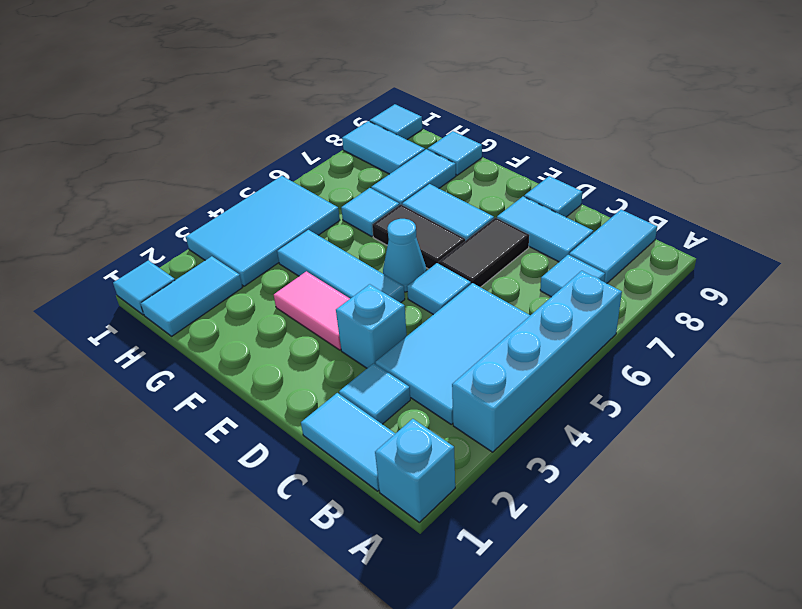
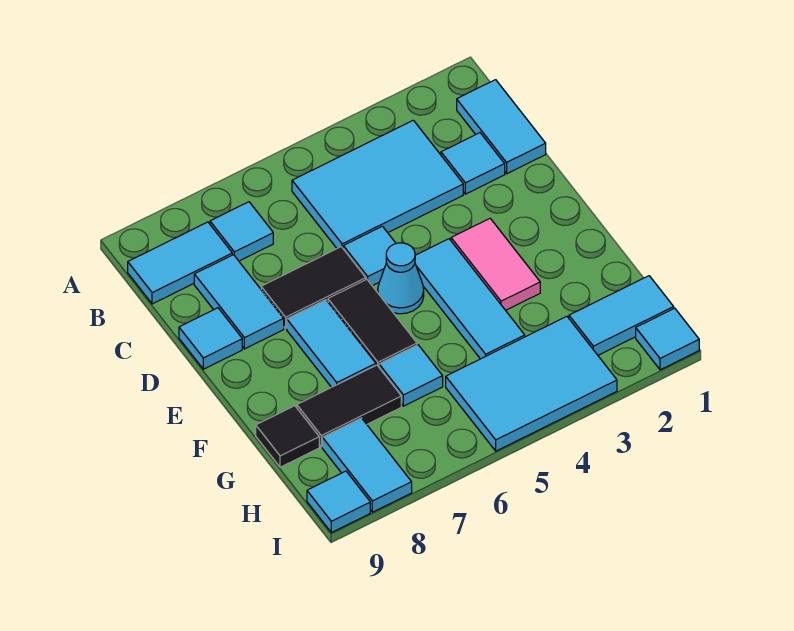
cyan brick A1 level 1 -> none
cyan brick A3:A6 level 1 -> none
cyan brick D3 level 1 -> none
cyan tile G7:G8 level 1 -> black tile G7:G8 level 1
cyan tile G9 level 1 -> black tile G9 level 1

